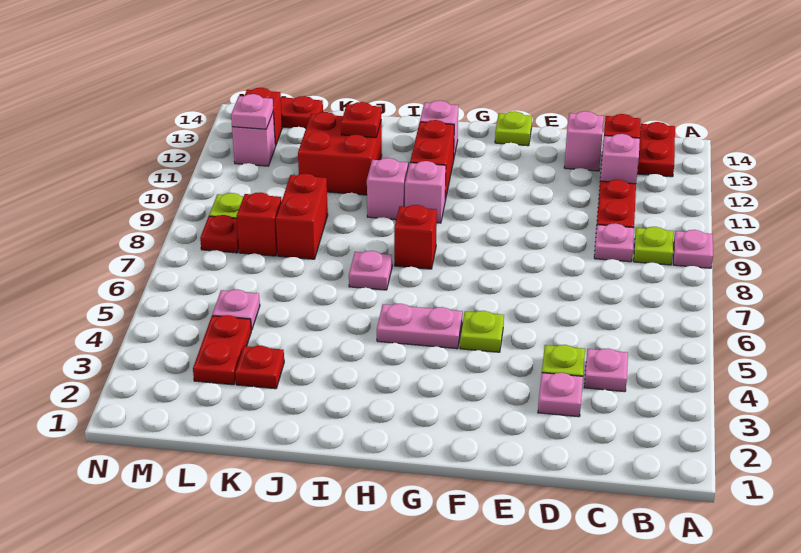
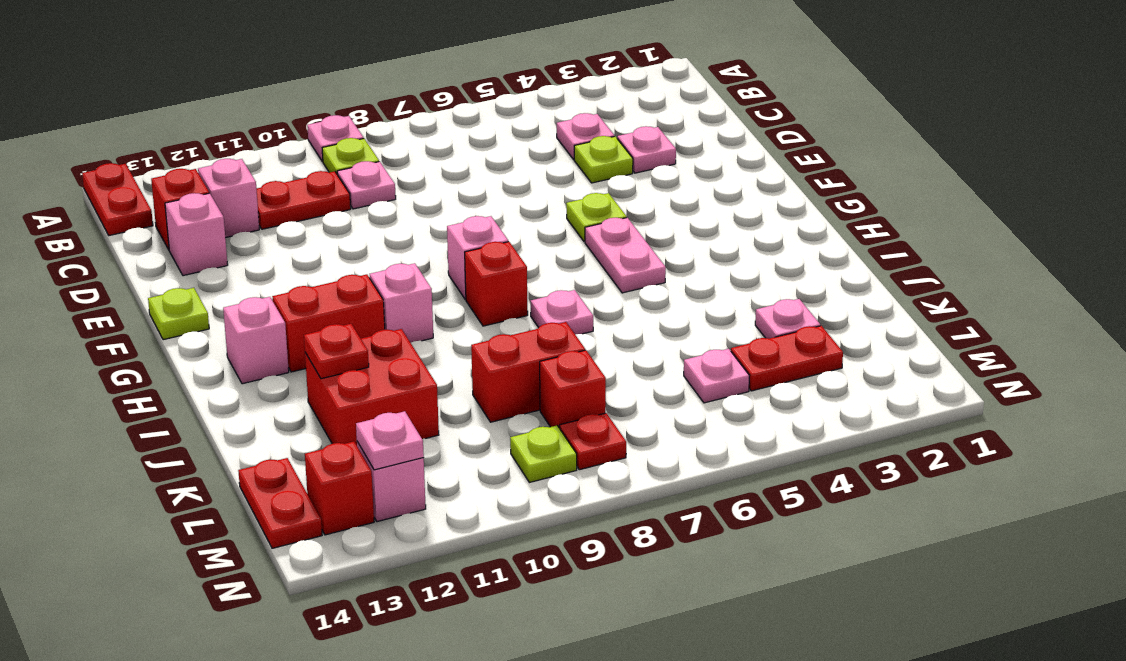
red plate B13:B14 level 1 -> red plate A14:B14 level 1
pink brick I10 level 1 -> pink brick G8 level 1
red plate K3 level 1 -> pink plate K3 level 1

